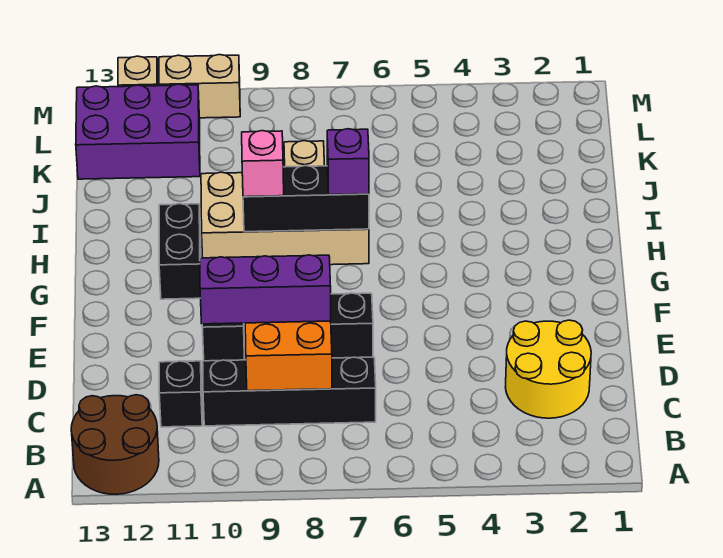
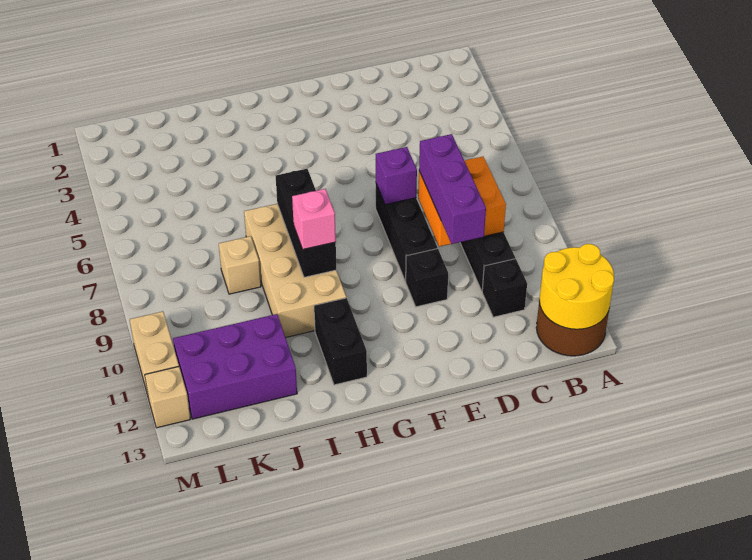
yellow round brick C2:D3 level 1 -> yellow round brick A12:B13 level 2
black brick G11:H11 level 1 -> black brick H11:H12 level 1
purple brick H7 level 3 -> purple brick E7 level 2
purple brick K11:L13 level 1 -> purple brick J11:L12 level 1

